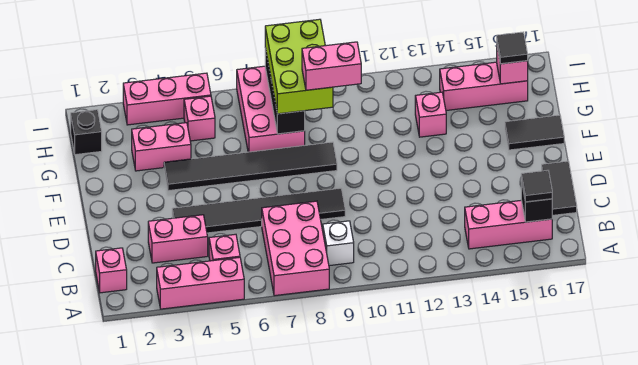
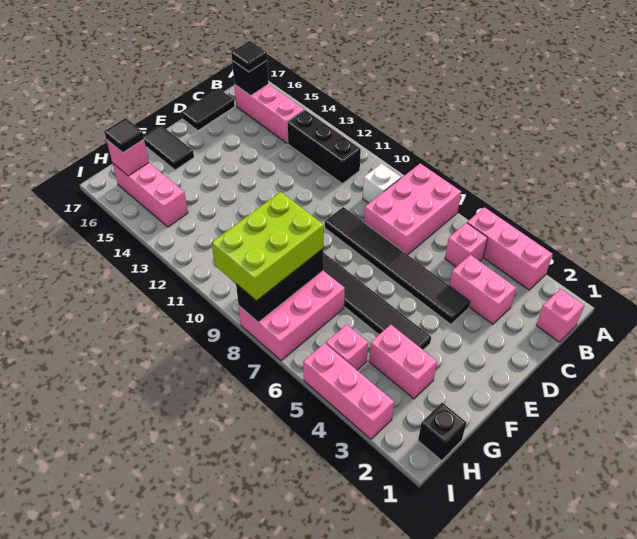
none -> black brick B11:B13 level 1
pink brick G9:G10 level 4 -> none
pink brick G13 level 1 -> none

